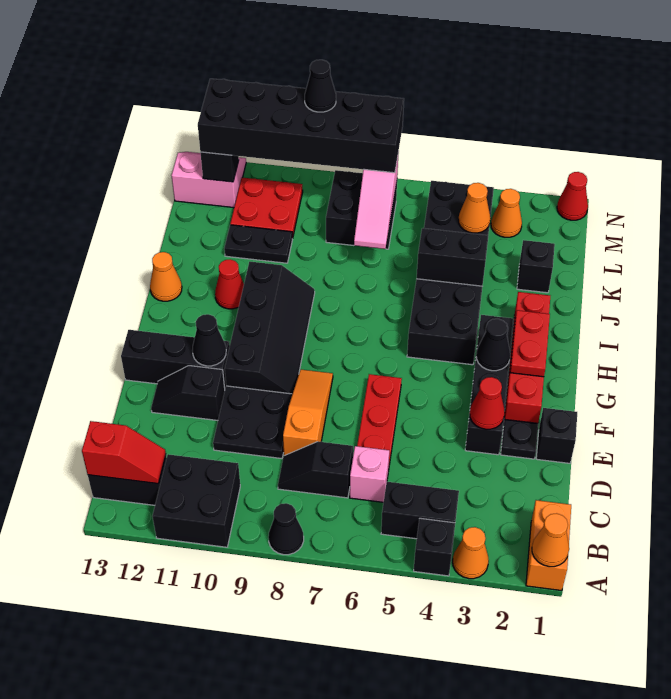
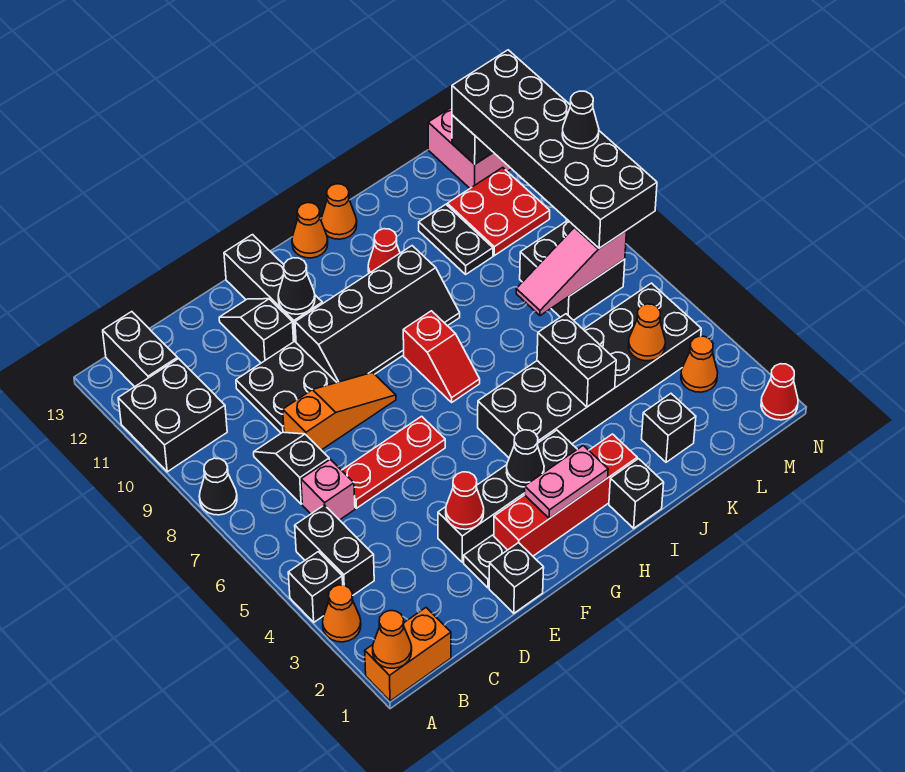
red slope B12:B13 level 2 top 13 -> red slope H7:H8 level 1 top 8
red plate G2:H2 level 2 -> pink plate G2:H2 level 2
none -> orange cone H13 level 1
none -> black brick I1 level 1

